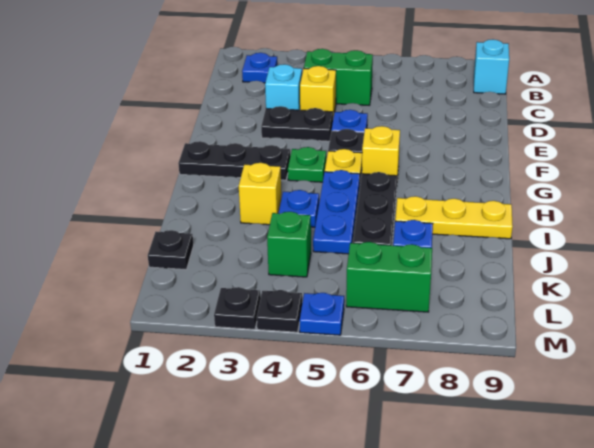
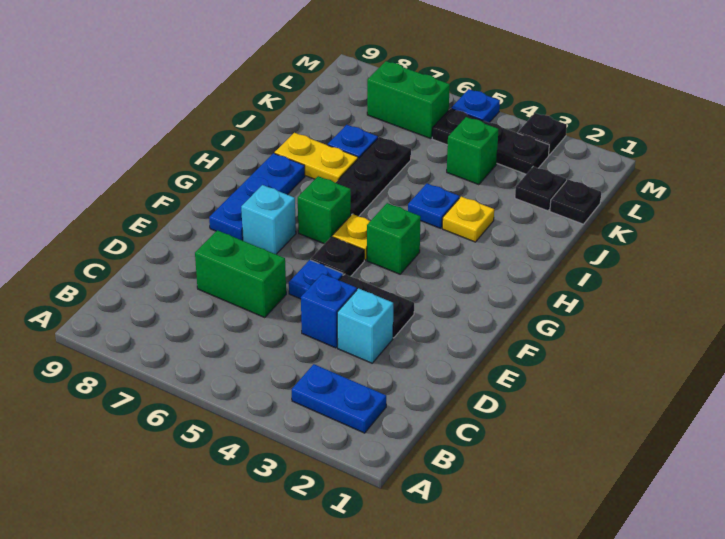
blue plate B2 level 1 -> blue plate B2:B3 level 1
cyan brick B9 level 1 -> cyan brick F7 level 1
green brick C4:C5 level 1 -> green brick D6:D7 level 1
yellow brick D4 level 1 -> blue brick D4 level 1
black plate G1:G3 level 1 -> black plate L3:L5 level 1
green plate G4 level 1 -> green brick G4 level 1
yellow brick G6 level 1 -> green brick G6 level 1
blue plate H5:J5 level 1 -> blue plate F8:H8 level 1
yellow brick I3 level 1 -> yellow plate I3 level 1
yellow plate I7:I9 level 1 -> yellow plate I7:I8 level 1
black plate M4 level 1 -> black plate K2 level 1

